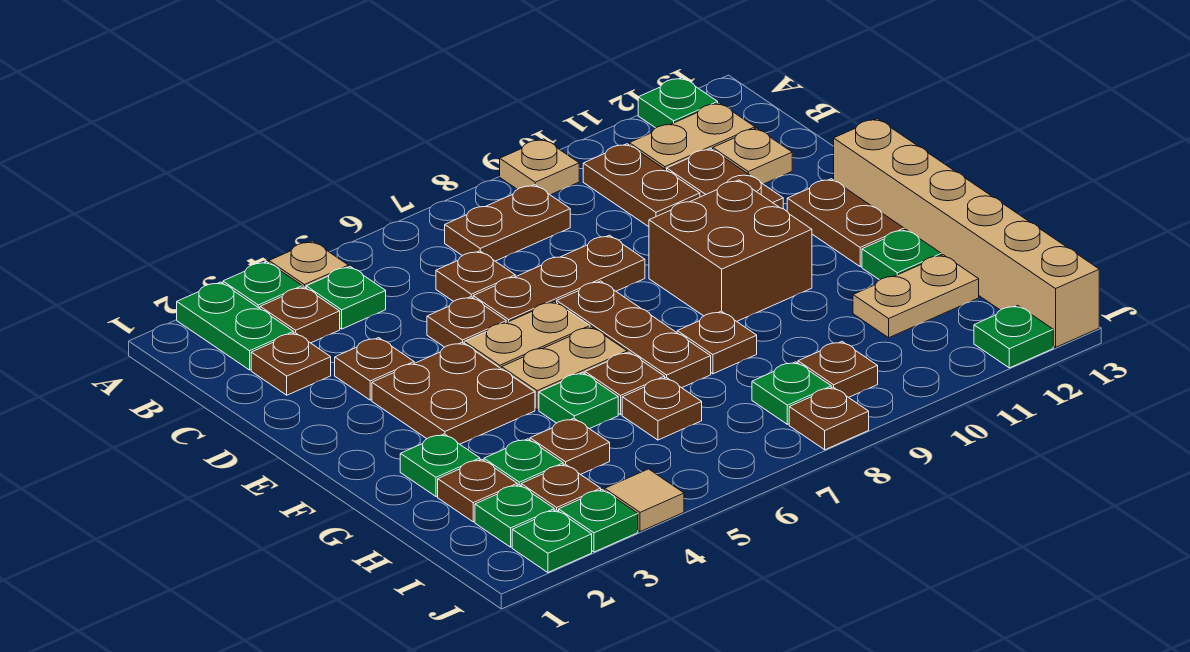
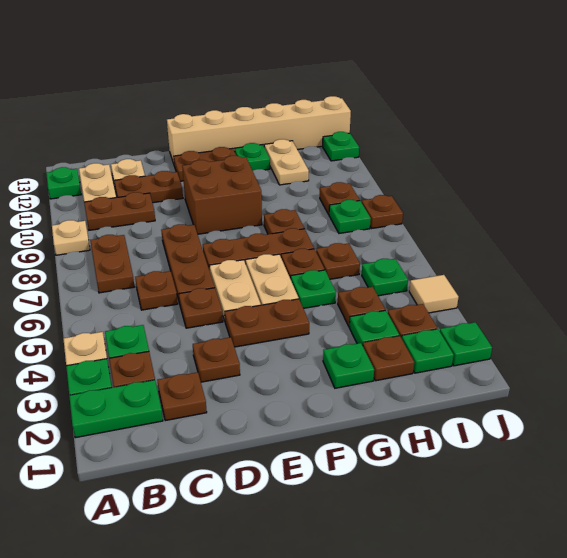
brown plate E3:F4 level 1 -> brown plate E4:F4 level 1
green plate J3 level 1 -> green plate I5 level 1

